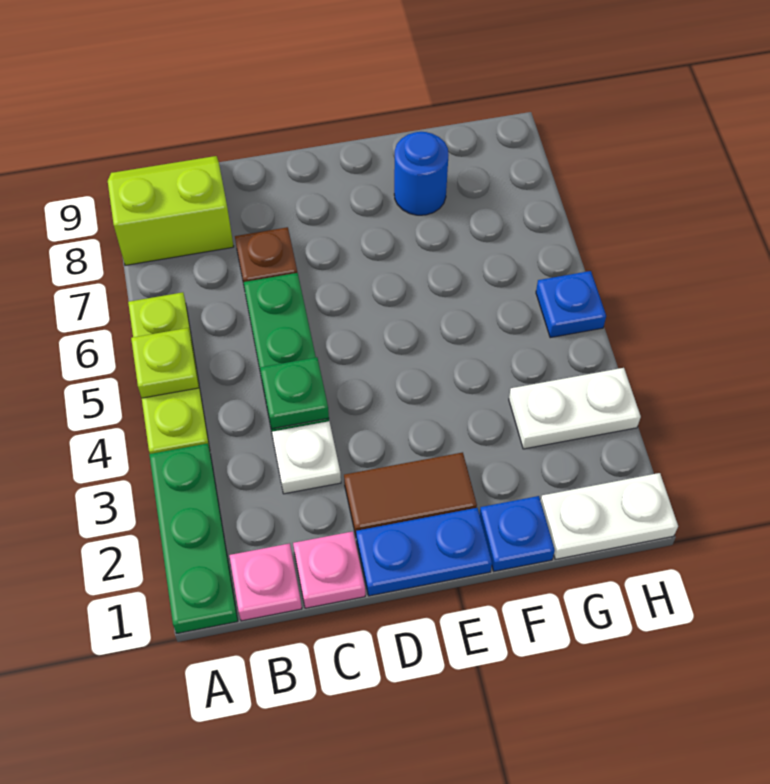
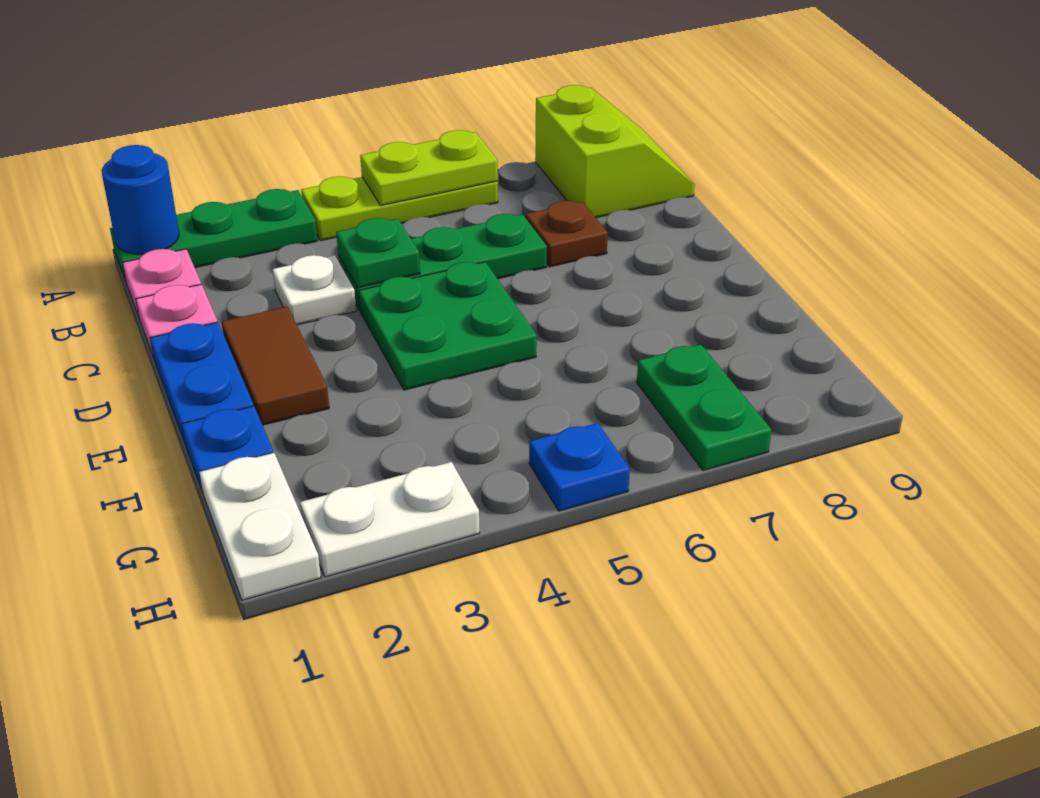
lime plate A5 level 2 -> lime plate A5:A6 level 2
none -> green plate D4:E5 level 1
blue round brick F8 level 1 -> blue round brick A1 level 2
white plate G3:H3 level 1 -> white plate H2:H3 level 1
none -> green plate G7:H7 level 1

